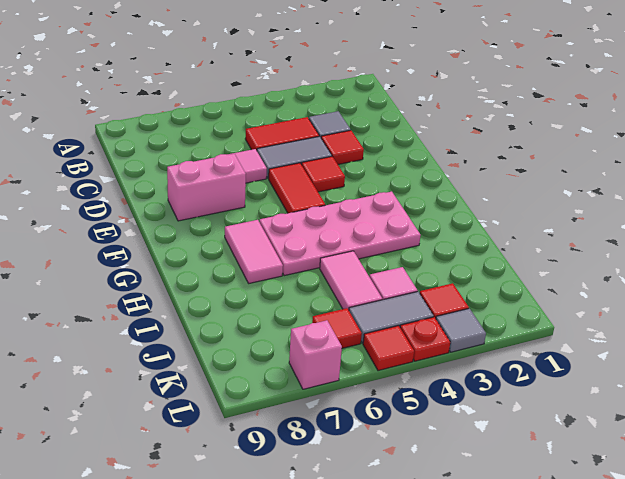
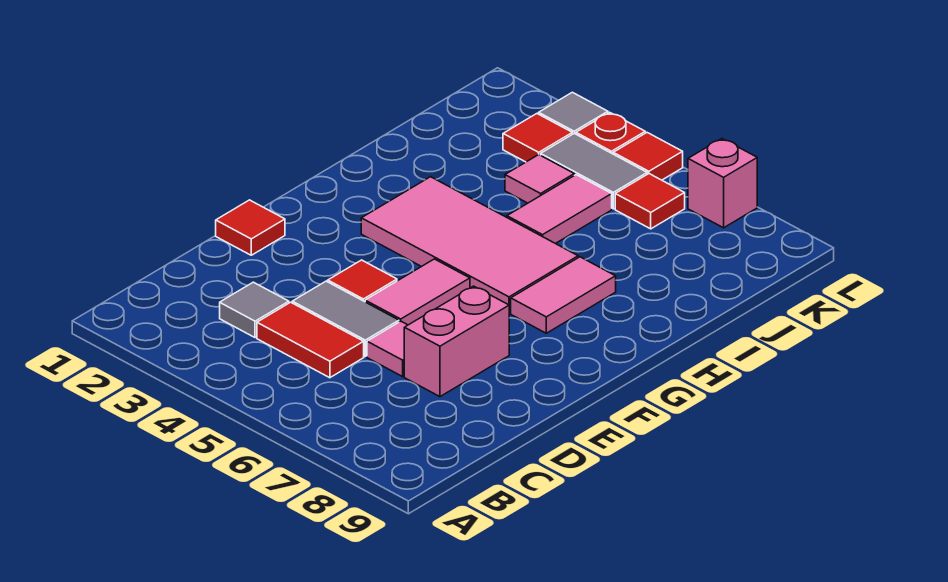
red tile D3 level 1 -> red tile E1 level 1
red tile E5:F5 level 1 -> pink tile E5:F5 level 1
pink brick E7:E8 level 1 -> pink brick D7:E7 level 1
pink plate G3:H6 level 1 -> pink tile G3:H6 level 1

